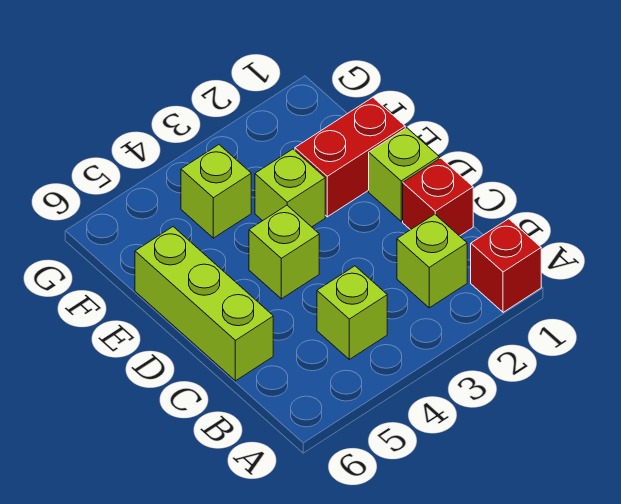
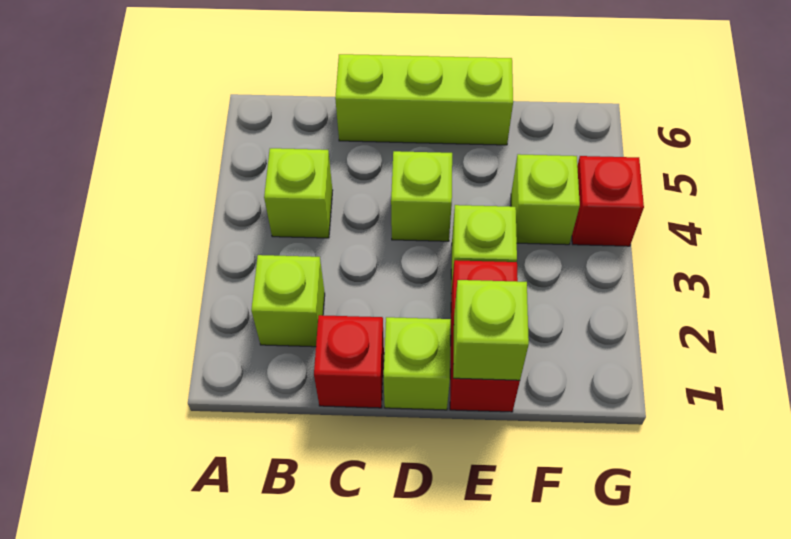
red brick A1 level 1 -> red brick G4 level 1
none -> lime brick E1 level 2

